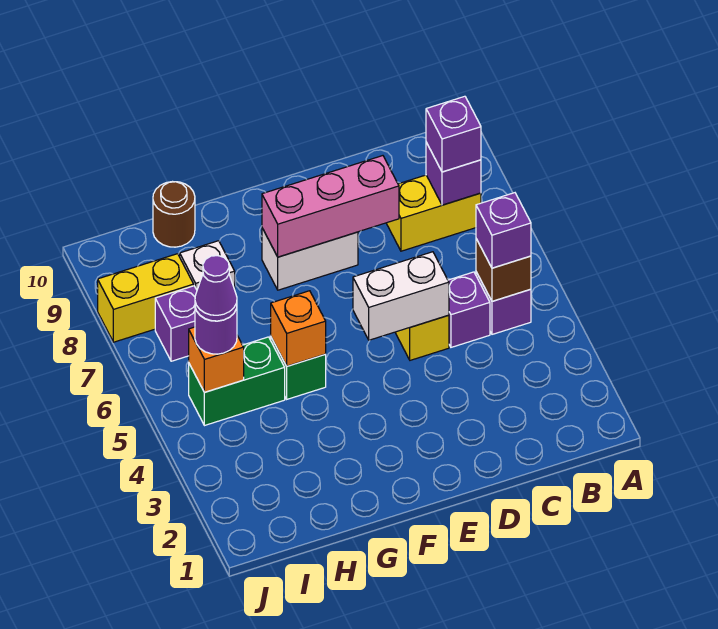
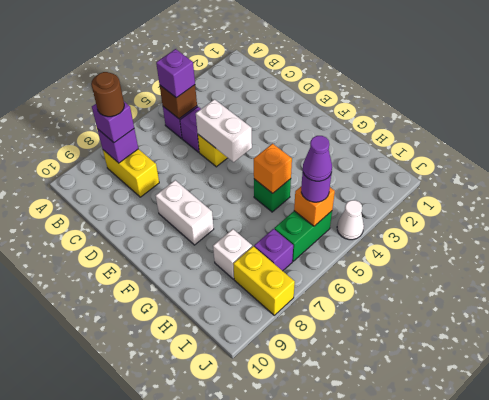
pink brick D8:F8 level 2 -> none
green brick H5:I5 level 1 -> green brick I5:I6 level 1
brown round brick H10 level 1 -> brown round brick B8 level 4
none -> white cone J4 level 1

